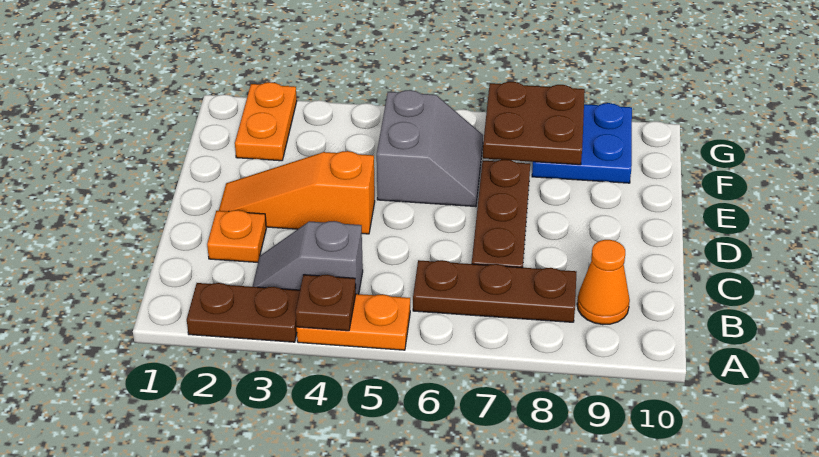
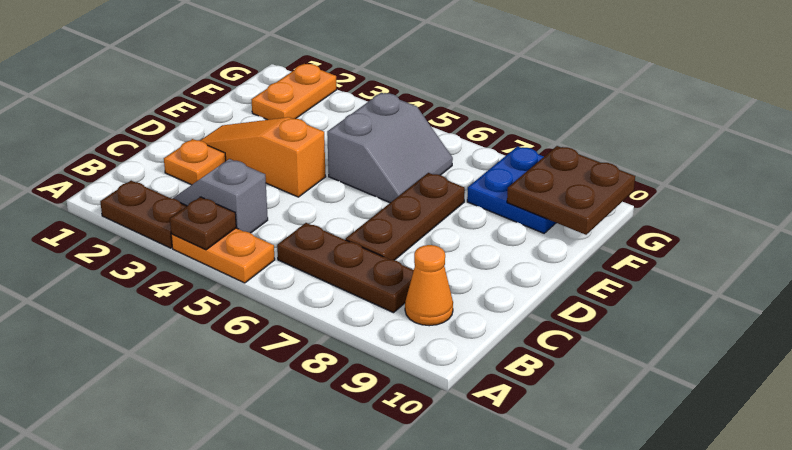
brown plate F7:G8 level 2 -> brown plate F9:G10 level 2

